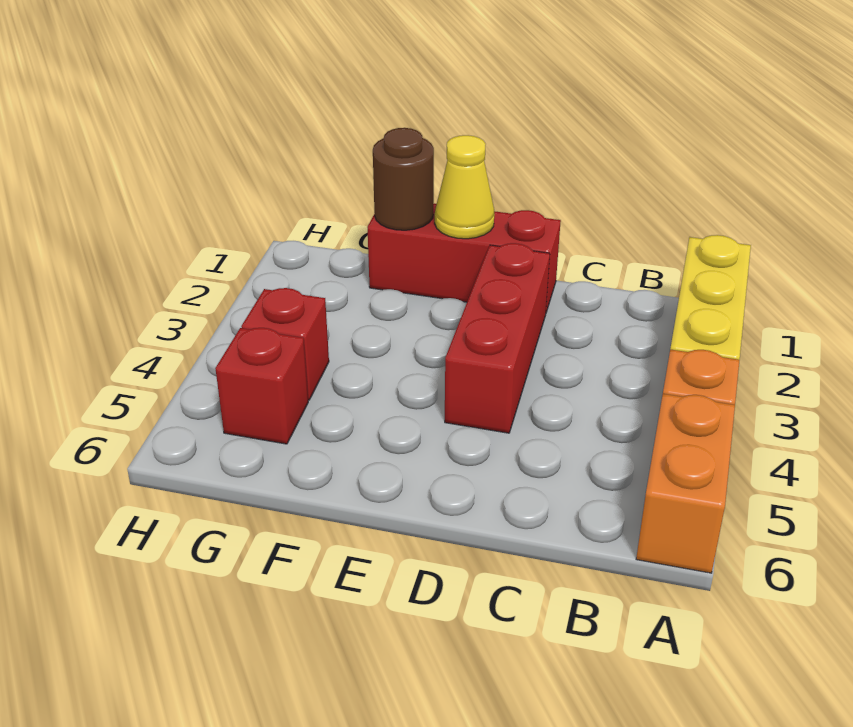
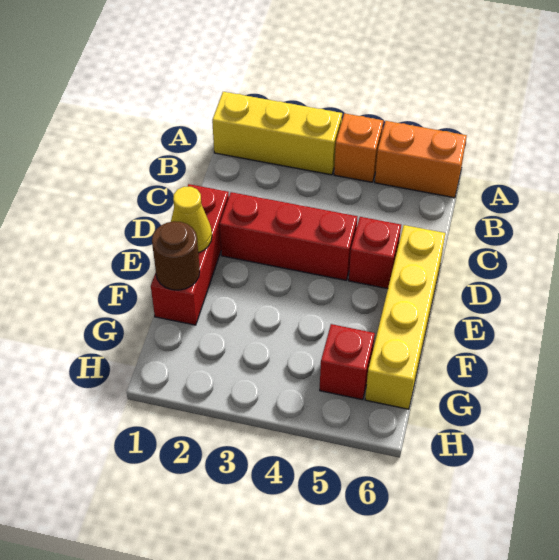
none -> yellow brick D6:G6 level 1
red brick G4 level 1 -> red brick D5 level 1

